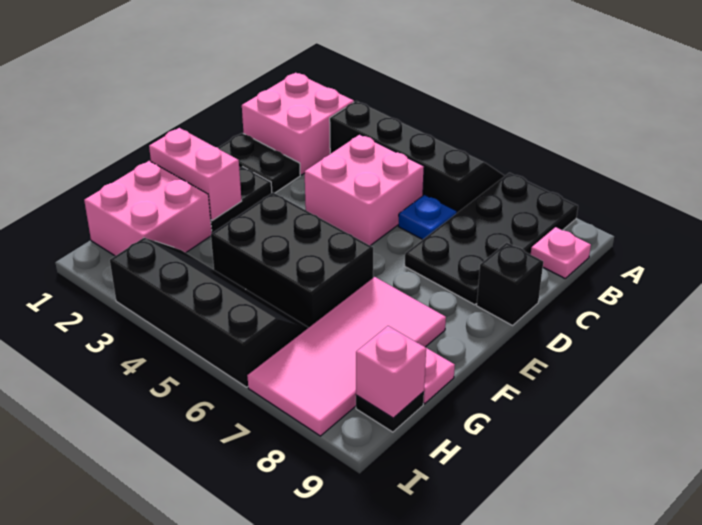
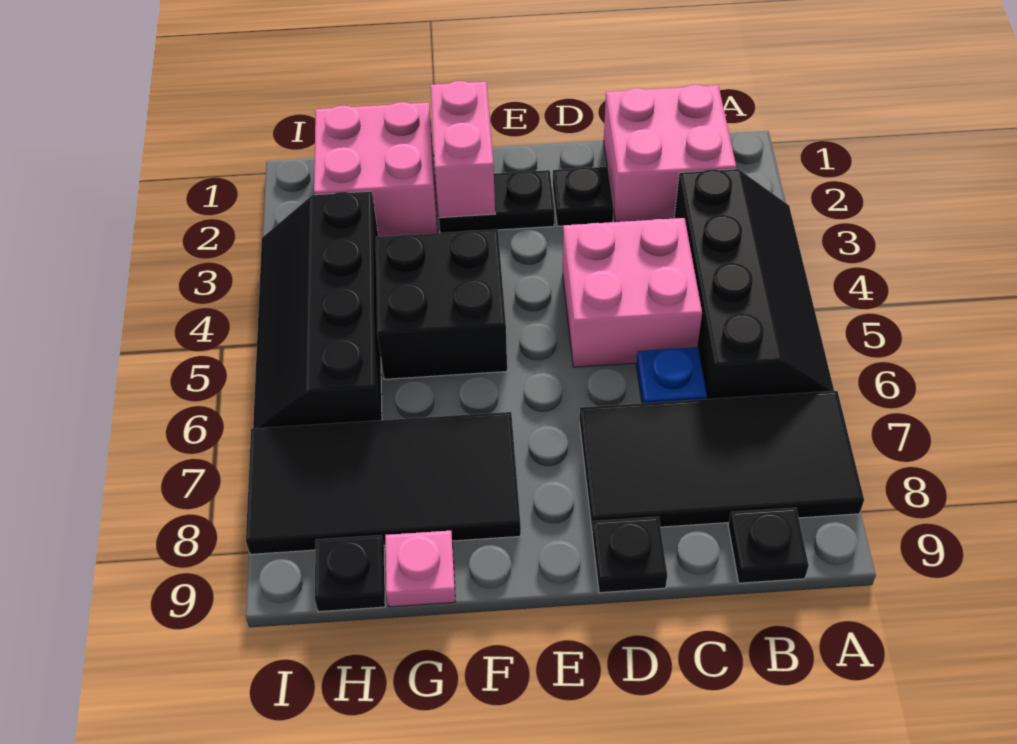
black plate A7:D8 level 1 -> black tile A7:D8 level 1
pink plate B9 level 1 -> black plate B9 level 1
black plate D1:D2 level 1 -> black plate D2 level 1
black brick D9 level 1 -> black plate D9 level 1
black brick F4:G6 level 1 -> black brick F4:G5 level 1
pink tile F7:I8 level 1 -> black tile F7:I8 level 1
black slope H3:I6 level 1 top I -> black slope H3:I6 level 1 top H
pink brick H9 level 2 -> none

